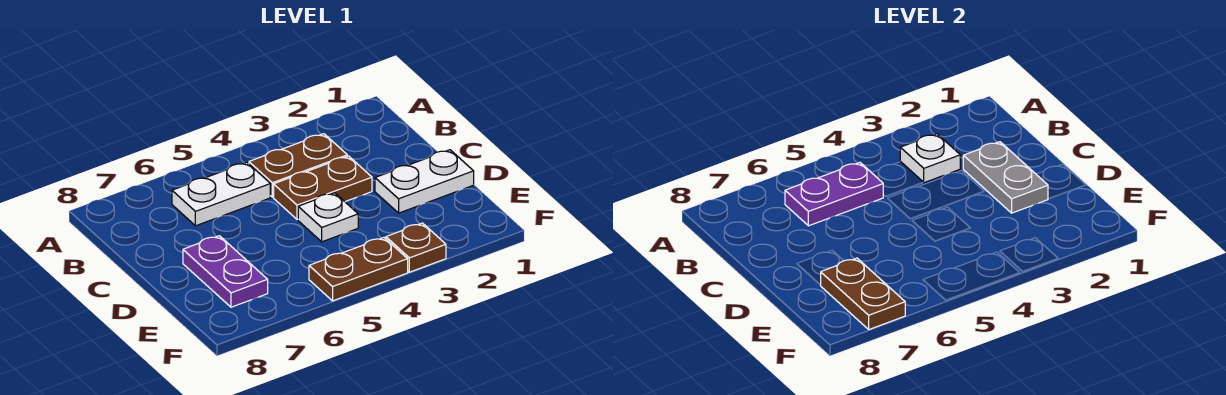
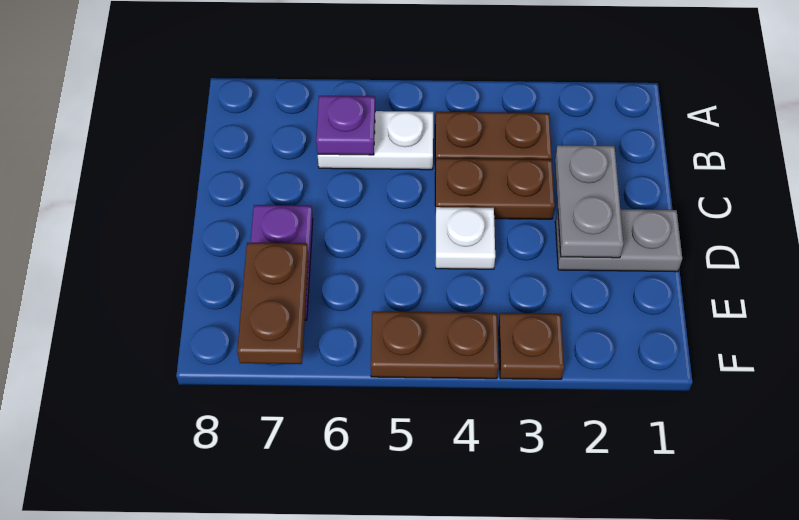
white plate B3 level 2 -> none
purple plate B5:B6 level 2 -> purple plate B6 level 2
white plate D1:D2 level 1 -> grey plate D1:D2 level 1

